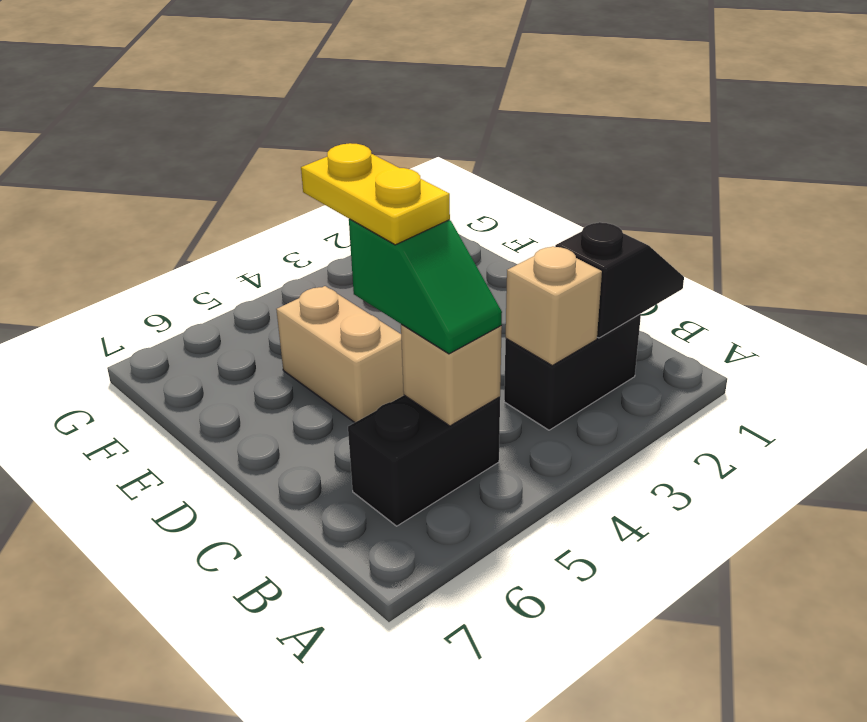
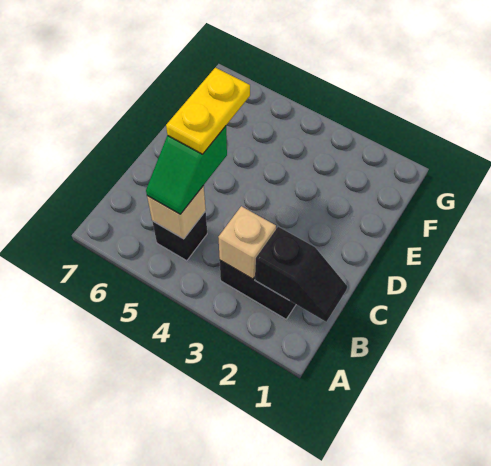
black brick B5:B6 level 1 -> black brick B5 level 1
tan brick D5:E5 level 1 -> none

